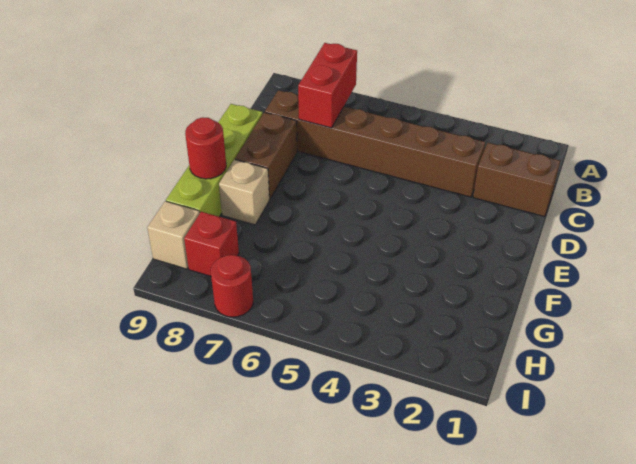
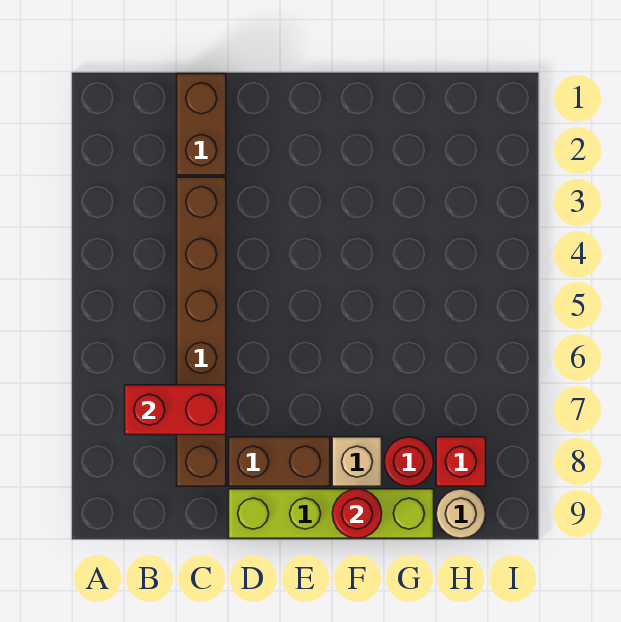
tan brick H9 level 1 -> tan round brick H9 level 1
red round brick I7 level 1 -> red round brick G8 level 1

